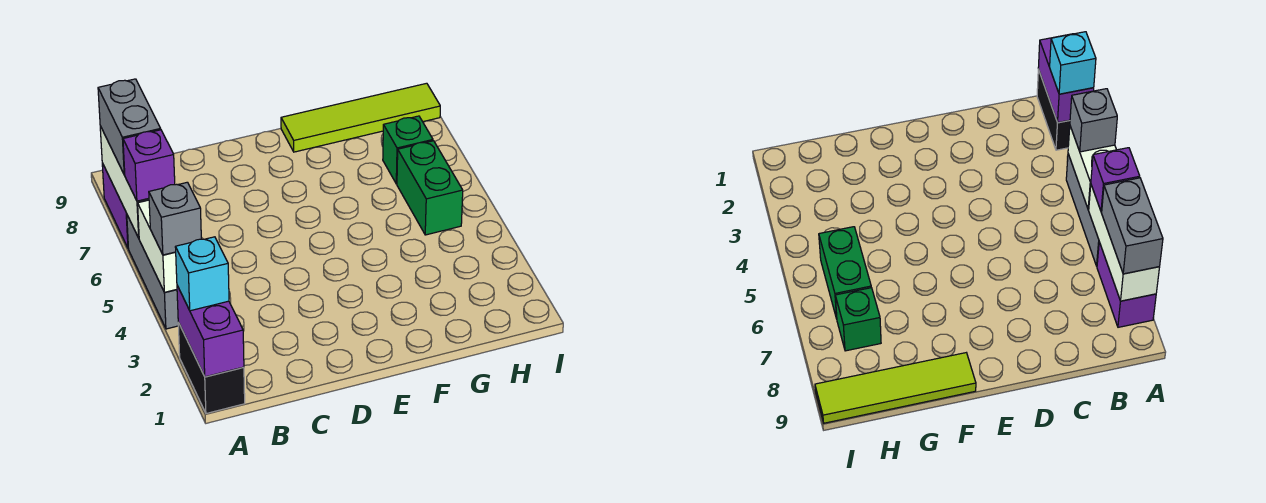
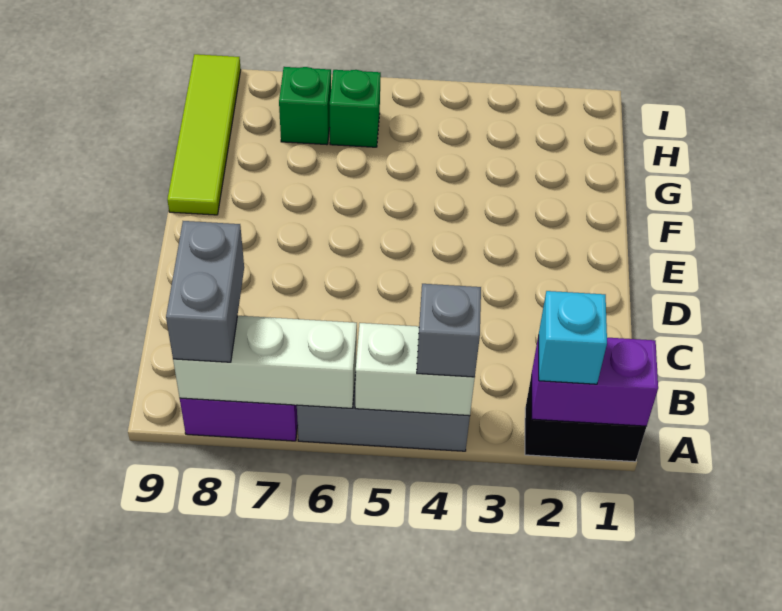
purple brick A6 level 3 -> none
grey brick A7:A8 level 3 -> grey brick A8:B8 level 3
green brick H5:H6 level 1 -> green brick H6 level 1

